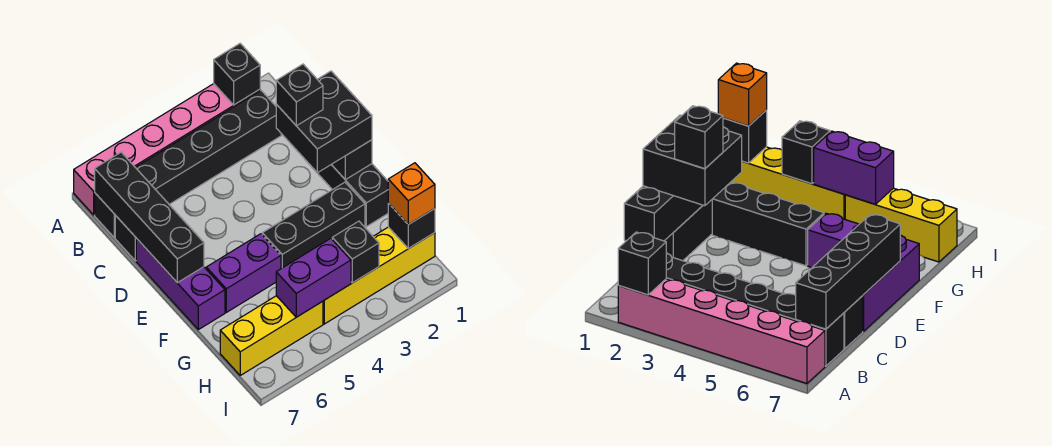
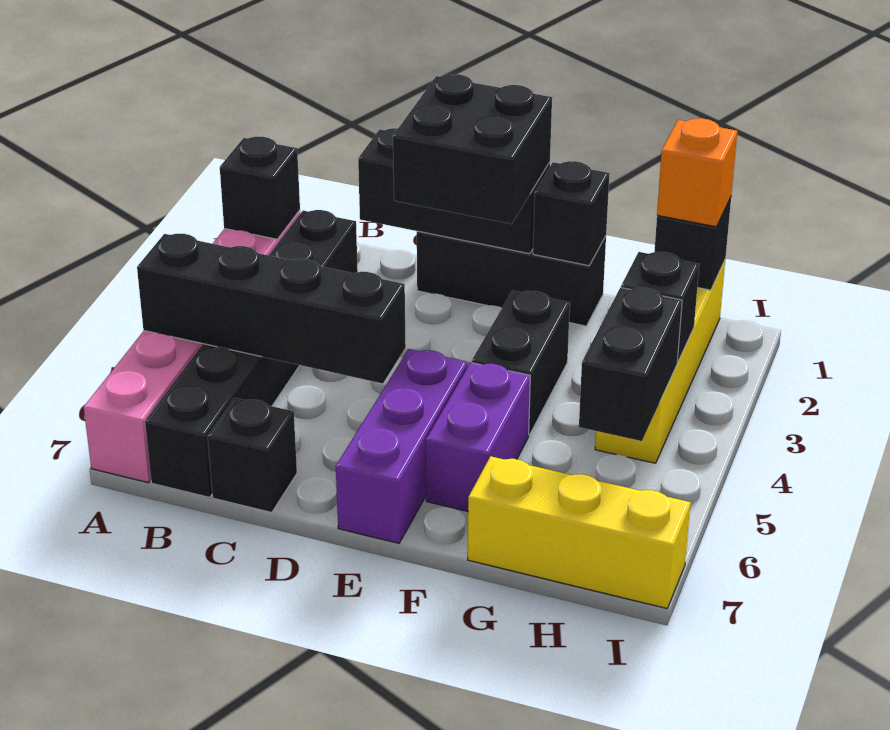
black brick B7:E7 level 2 -> black brick A5:D5 level 2
black brick D2 level 4 -> black brick F1 level 2
purple brick D7:F7 level 1 -> purple brick E5:E7 level 1
black brick F2:F4 level 1 -> black brick F3:F4 level 1
purple brick H4:H5 level 2 -> black brick H4:H5 level 2
yellow brick H5:H7 level 1 -> yellow brick G7:I7 level 1

